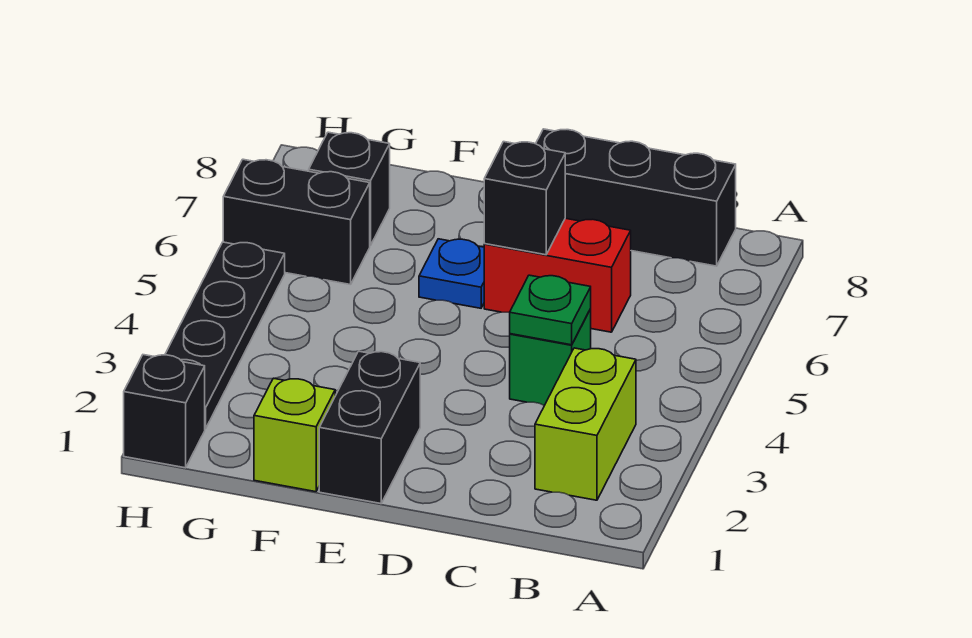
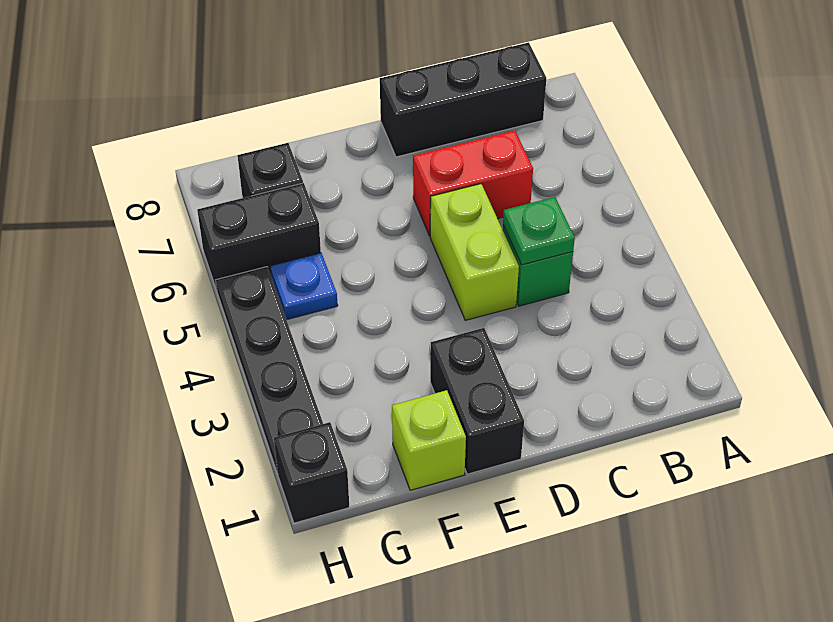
lime brick B2:B3 level 1 -> lime brick D4:D5 level 1
black brick D6 level 2 -> none
blue plate E6 level 1 -> blue plate G5 level 1

